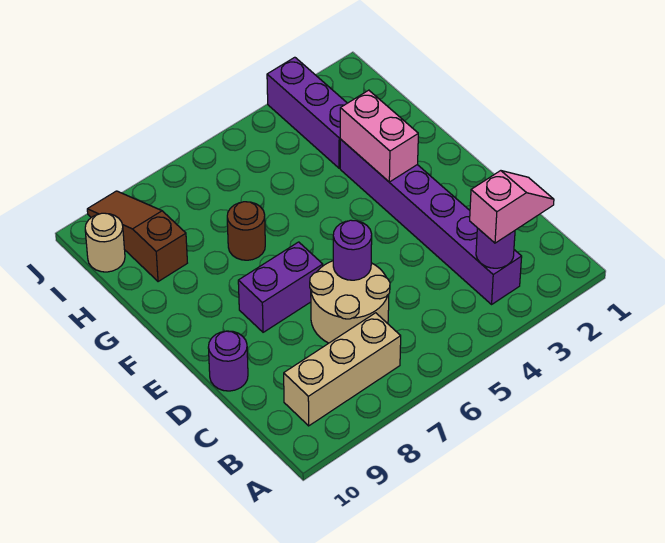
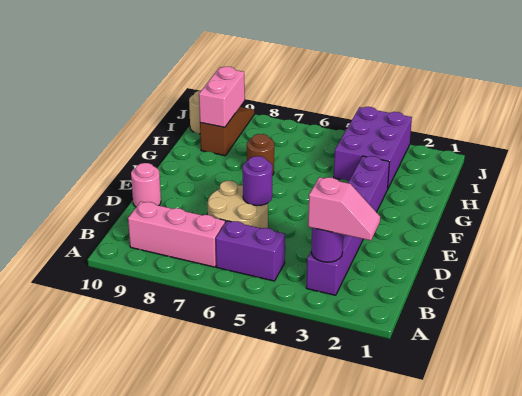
tan brick B7:B9 level 1 -> pink brick B7:B9 level 1
purple round brick D10 level 1 -> pink round brick D10 level 1
purple brick E7:E8 level 1 -> purple brick B5:B6 level 1
pink brick F3:G3 level 2 -> pink brick H9:I9 level 2
purple brick H3:J3 level 1 -> purple brick H3:J4 level 1

